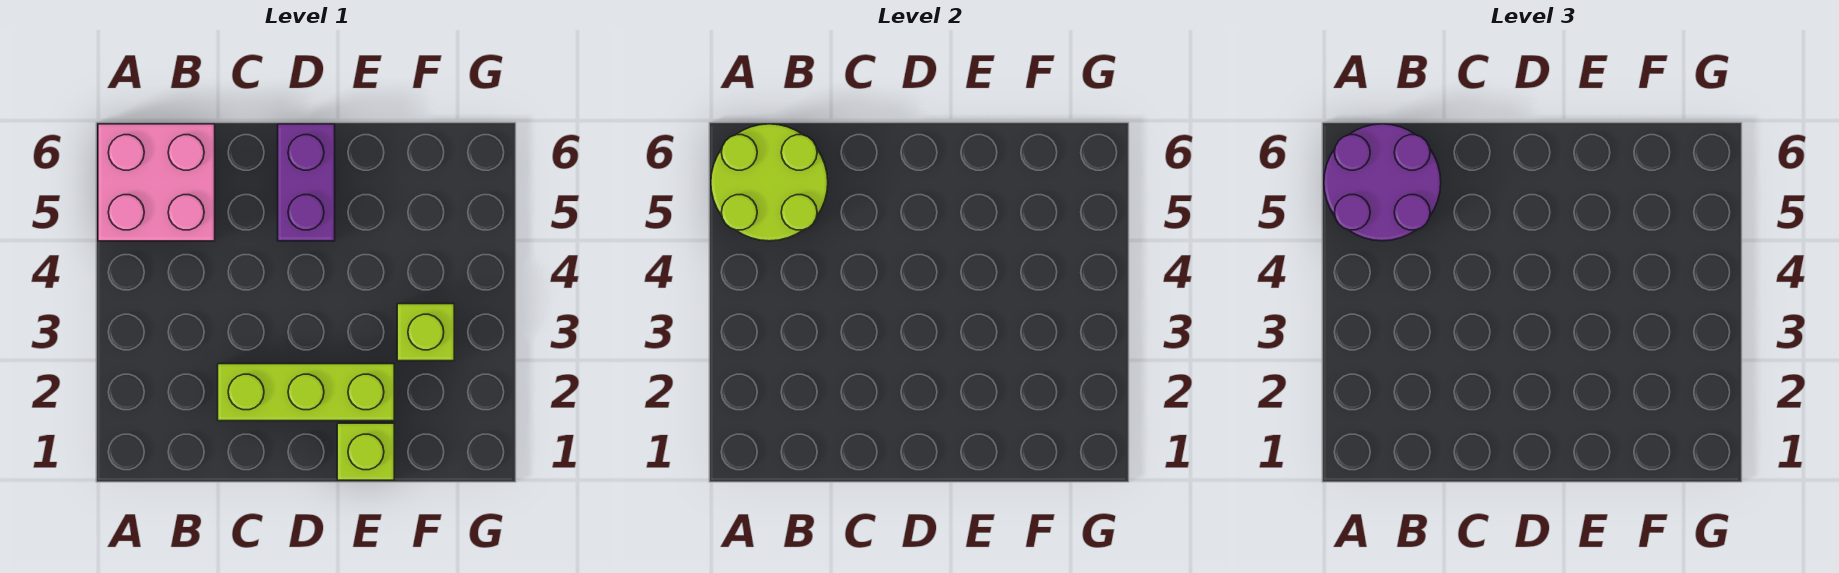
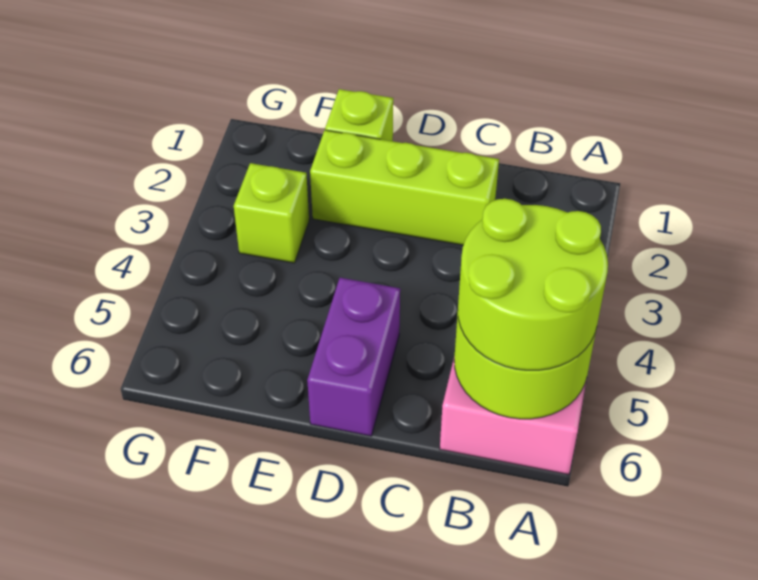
purple round brick A5:B6 level 3 -> lime round brick A5:B6 level 3

